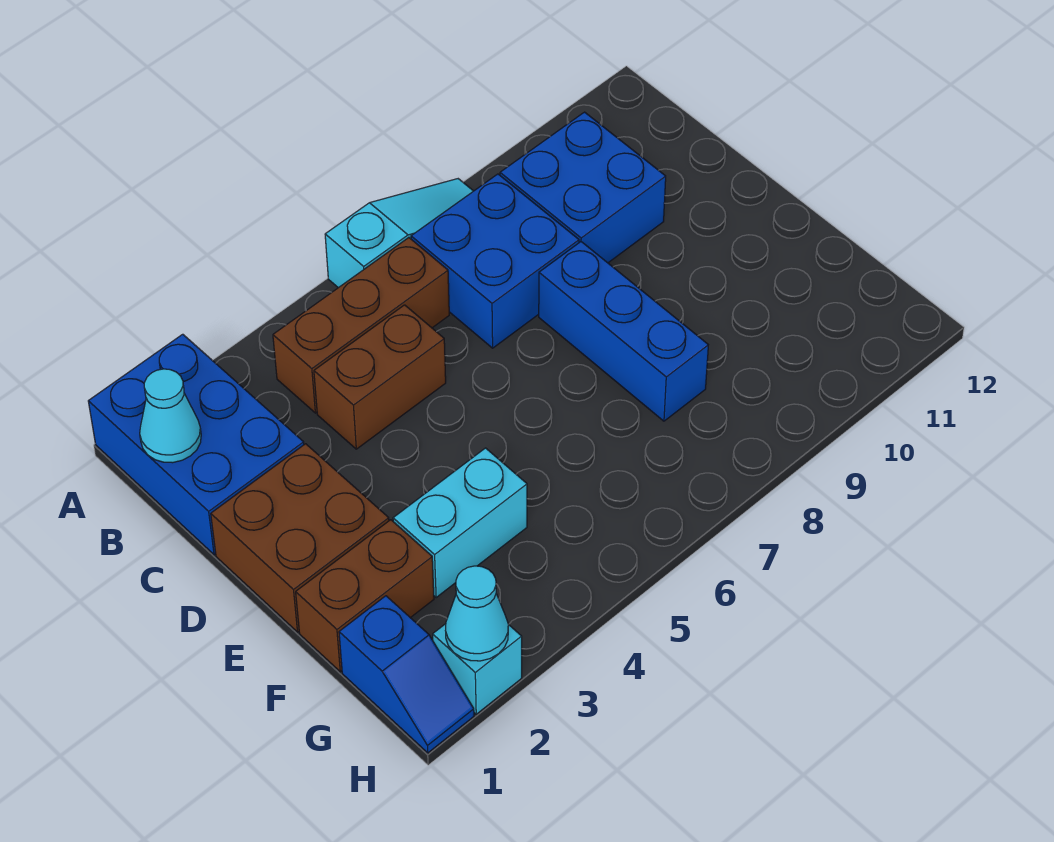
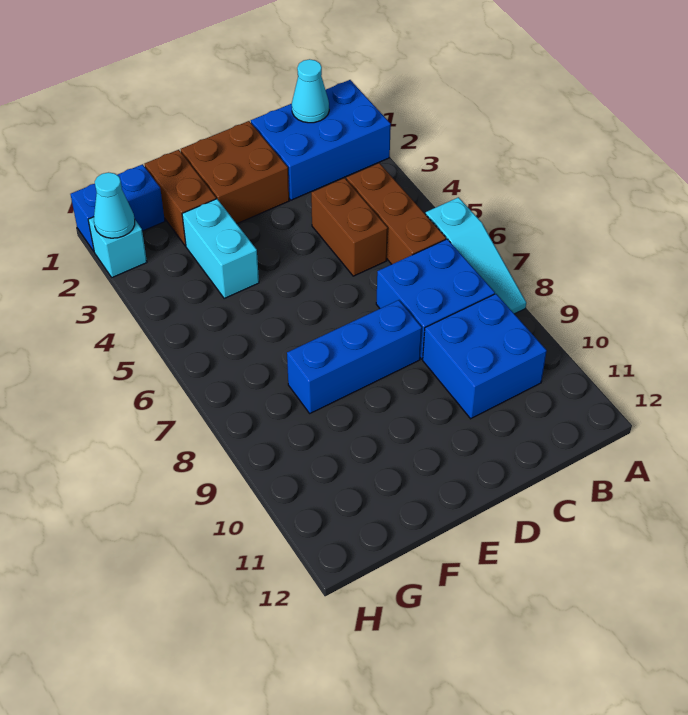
blue slope G1:H1 level 1 top G -> blue brick G1:H1 level 1

